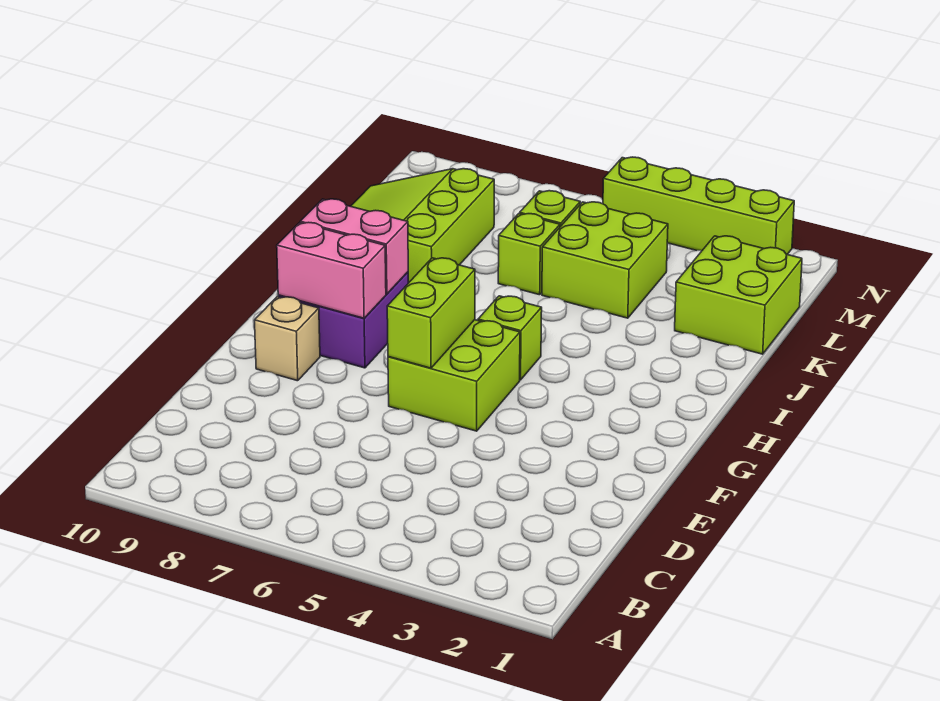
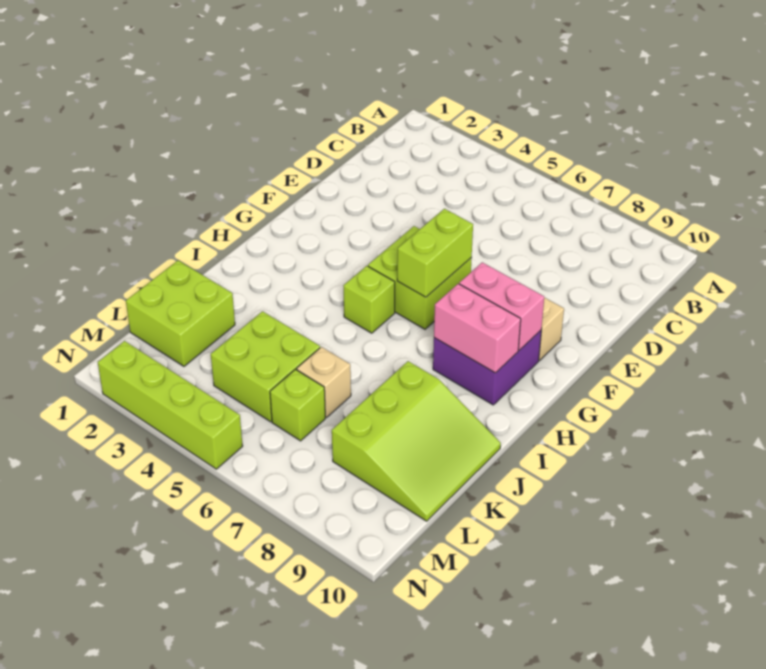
lime brick K6 level 1 -> tan brick K6 level 1

